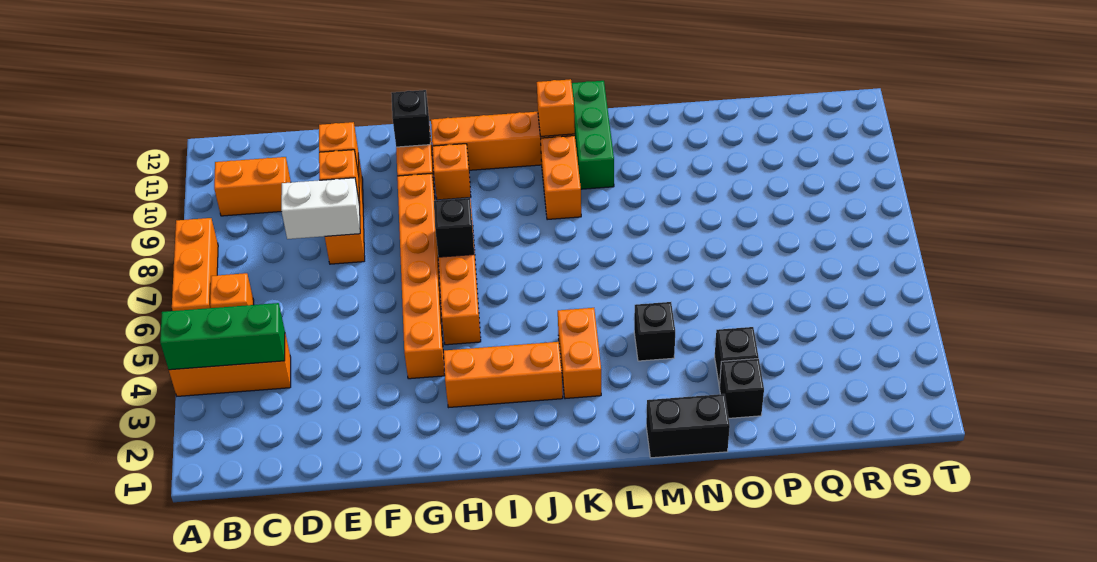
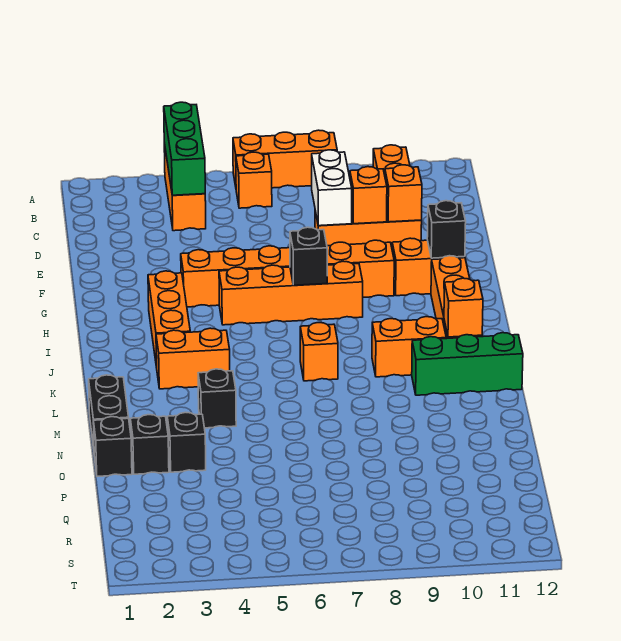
orange brick H10 level 1 -> orange brick K7 level 1
none -> black brick O1 level 1

